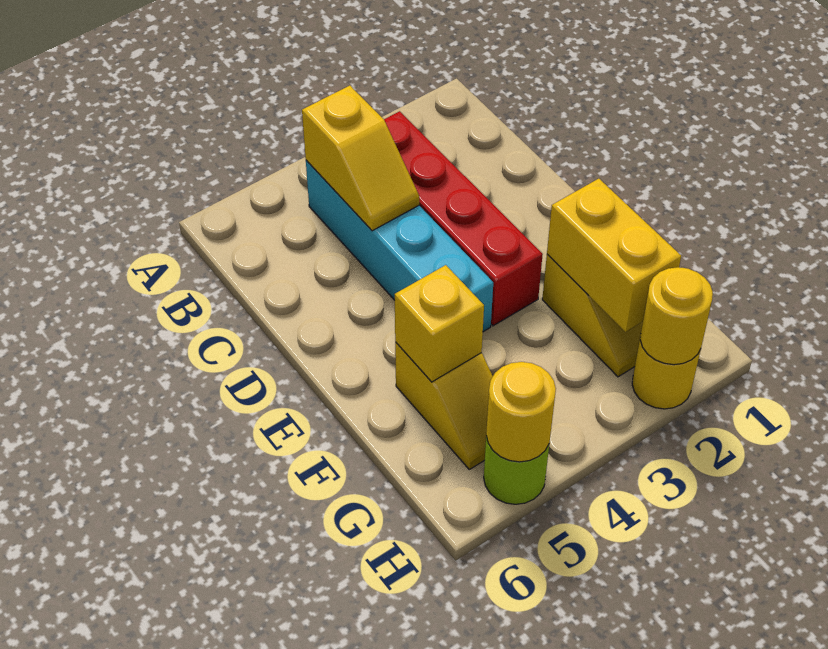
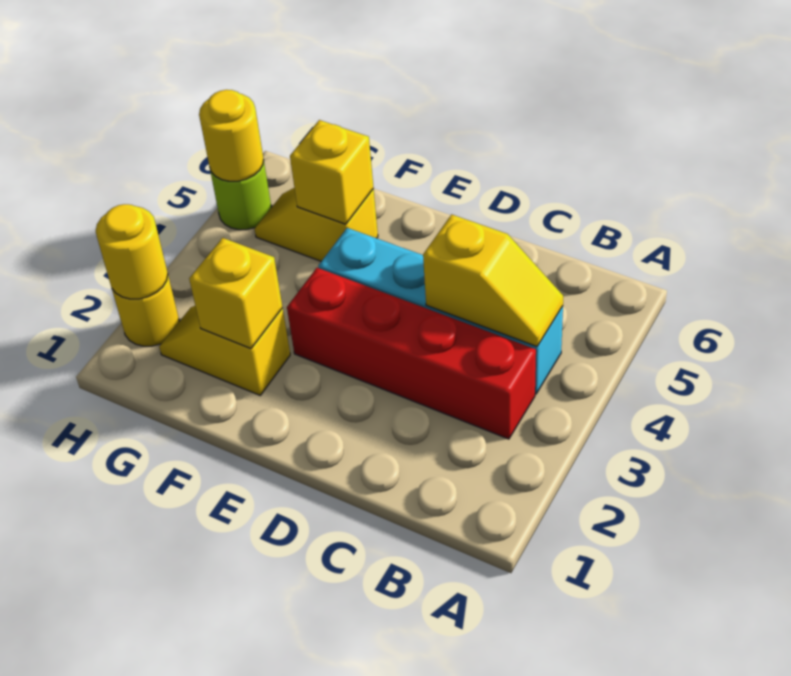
yellow slope B4:C4 level 2 top B -> yellow slope B4:C4 level 2 top C
yellow brick F2:G2 level 2 -> yellow brick F2 level 2

